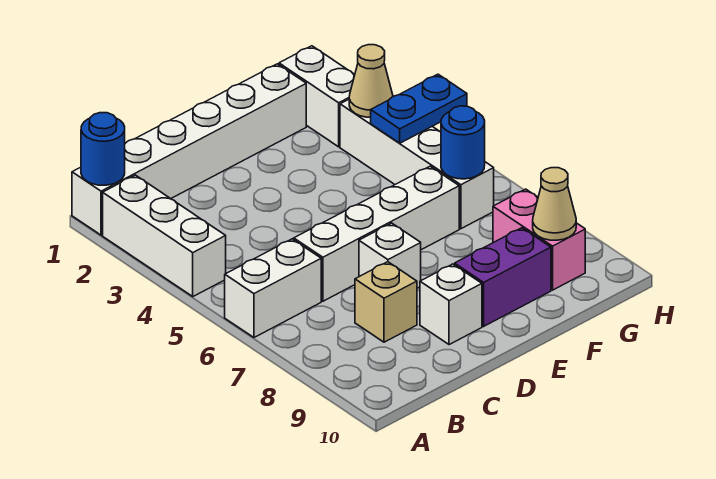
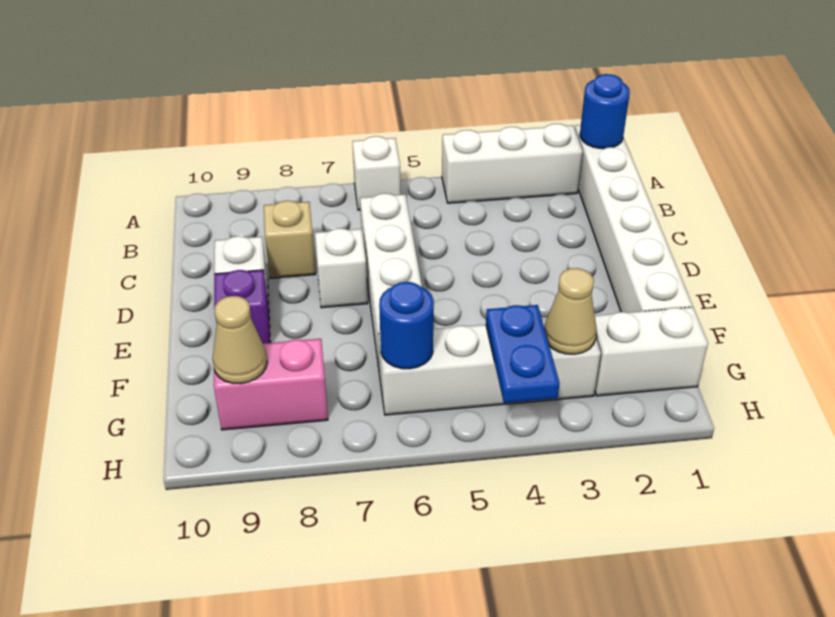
white brick A6:B6 level 1 -> white brick A6 level 1
purple brick E9:F9 level 1 -> purple brick E9 level 1

